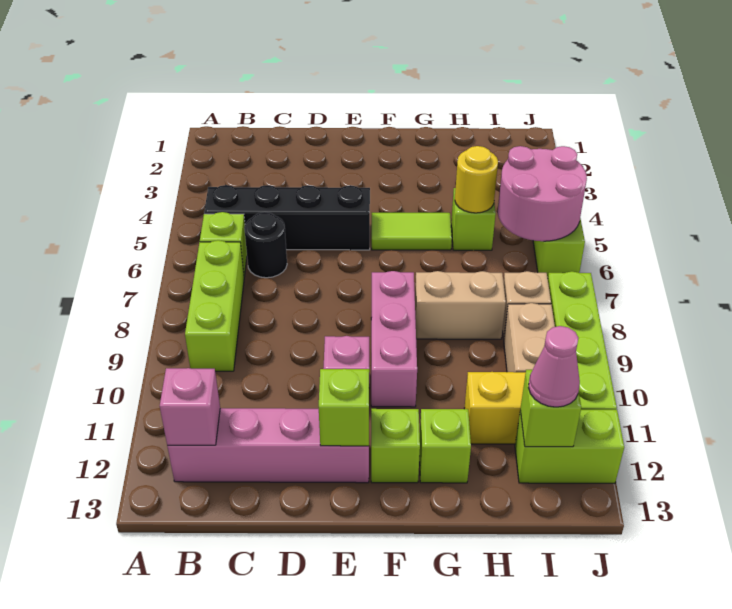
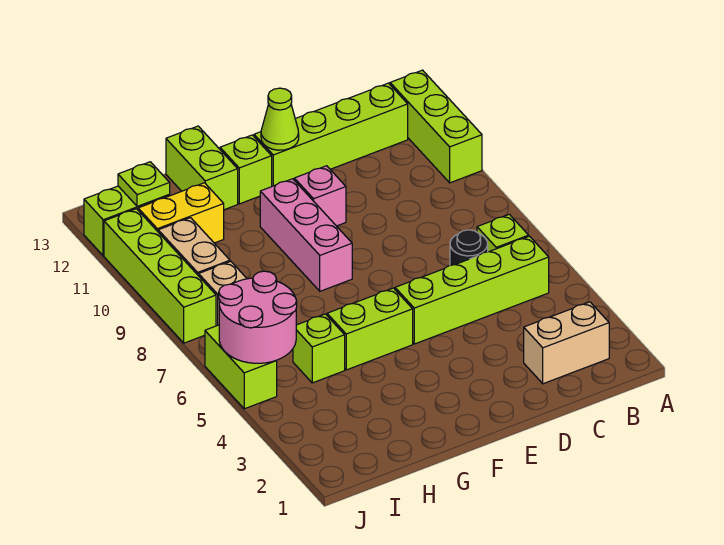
black brick B5:E5 level 1 -> lime brick B5:E5 level 1
lime brick B7:B9 level 1 -> lime brick A10:A12 level 1
pink brick B12:E12 level 1 -> lime brick B12:E12 level 1
pink brick B12 level 2 -> none
lime brick E12 level 2 -> lime cone E12 level 2
lime tile F5:G5 level 1 -> lime brick F5:G5 level 1
tan brick G8:H8 level 1 -> tan brick B2:C2 level 1
lime brick G12 level 1 -> lime brick G12:G13 level 1
yellow round brick H5 level 2 -> none
lime brick I12 level 2 -> lime plate I12 level 2
pink cone I12 level 3 -> none

